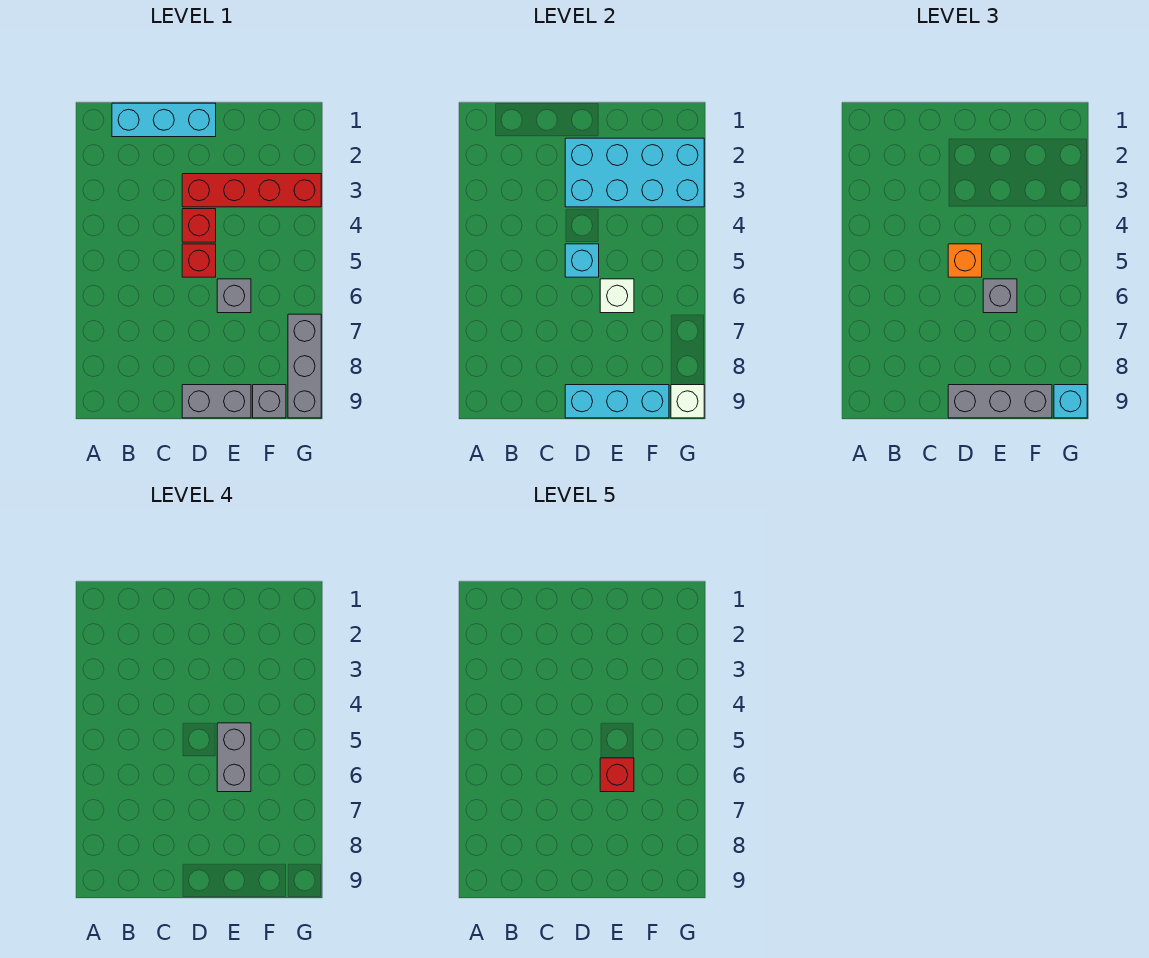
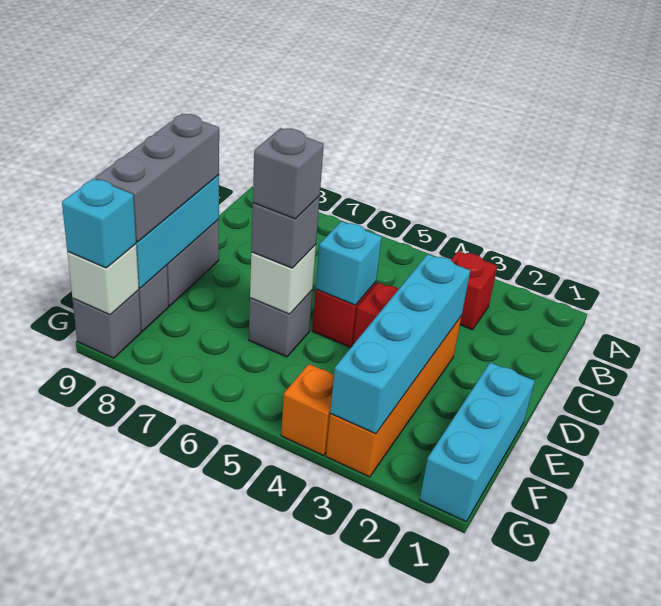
cyan brick B1:D1 level 1 -> cyan brick E1:G1 level 1
cyan brick D2:G3 level 2 -> cyan brick D3:G3 level 2
red brick D3:G3 level 1 -> orange brick D3:G3 level 1
orange brick D5 level 3 -> orange brick G4 level 1
grey brick E5:E6 level 4 -> grey brick E6 level 4
red brick E6 level 5 -> red brick B3 level 1
grey brick G7:G9 level 1 -> grey brick G9 level 1

